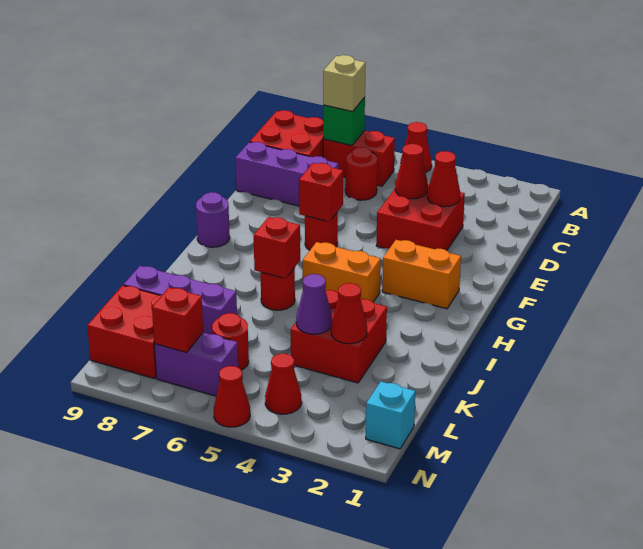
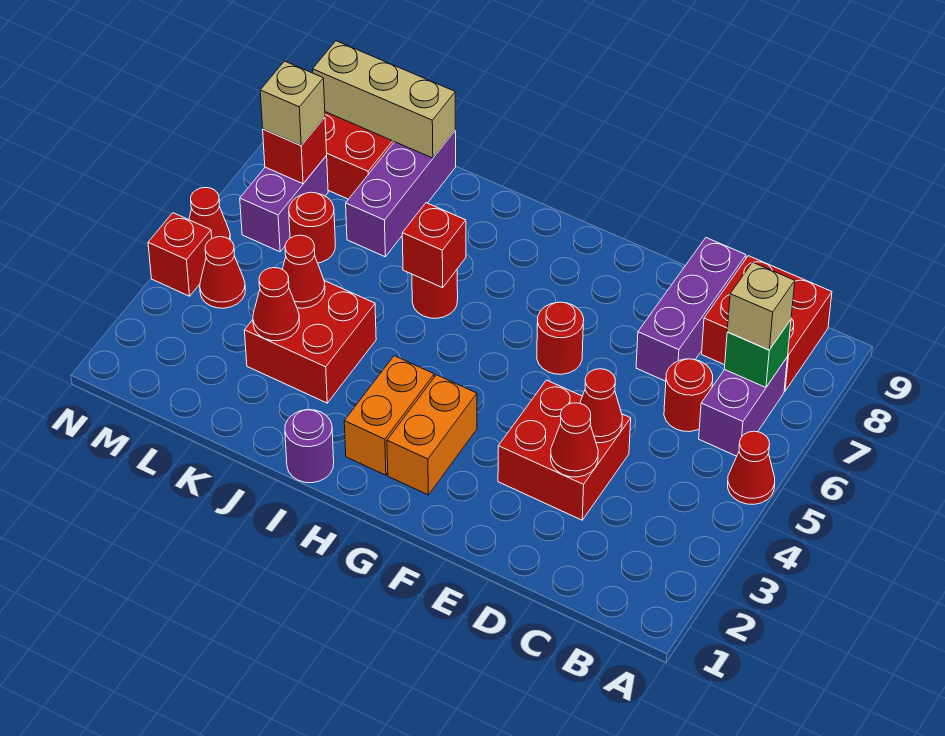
red brick B6:B7 level 1 -> purple brick B6:B7 level 1
red brick F6 level 2 -> red brick N4 level 1
purple round brick G9 level 1 -> purple round brick I1 level 1
orange brick H4:H5 level 1 -> orange brick H2:H3 level 1
purple cone K4 level 2 -> red cone K4 level 2
none -> tan brick K9:M9 level 2
cyan brick M1 level 1 -> none
none -> tan brick M7 level 3

